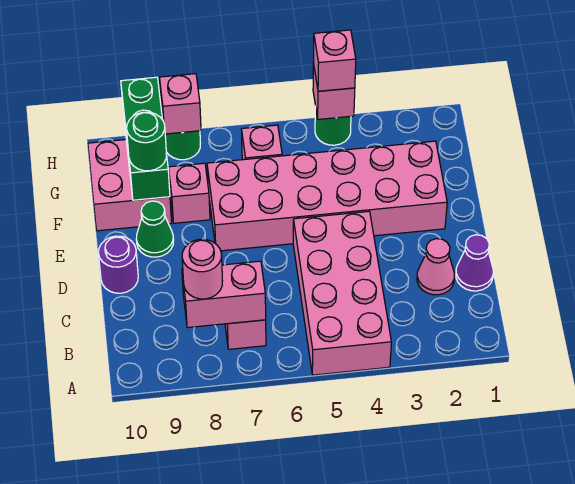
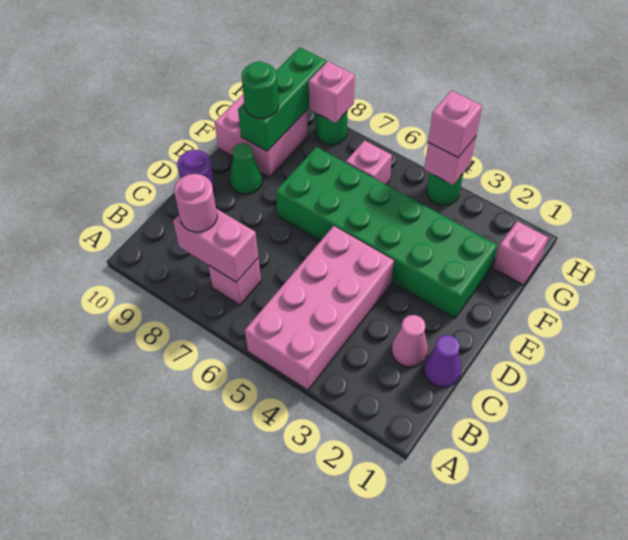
pink brick E2:F7 level 1 -> green brick E2:F7 level 1
pink brick F8 level 1 -> pink brick G1 level 1

